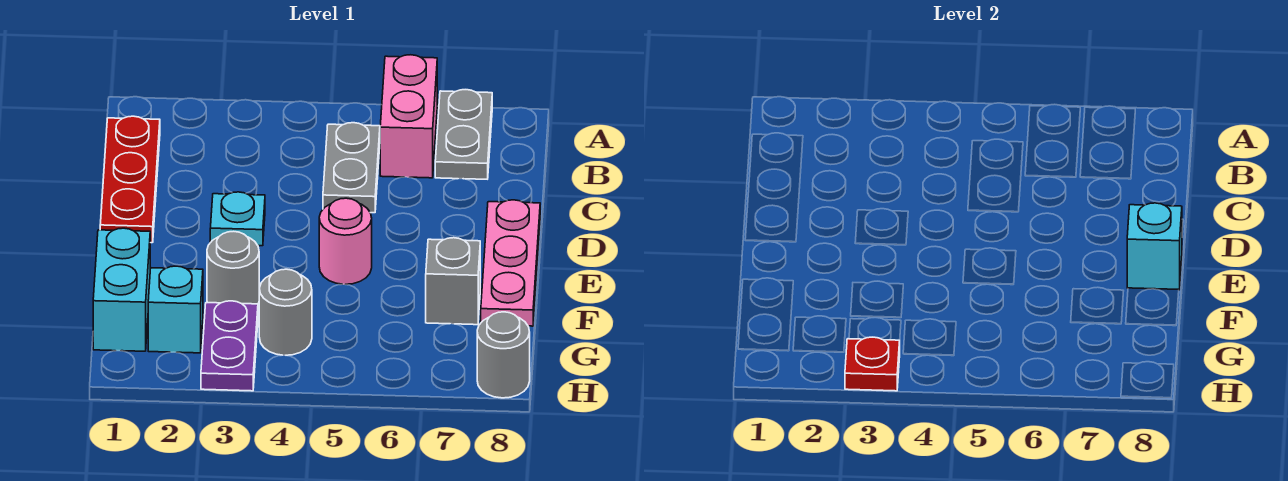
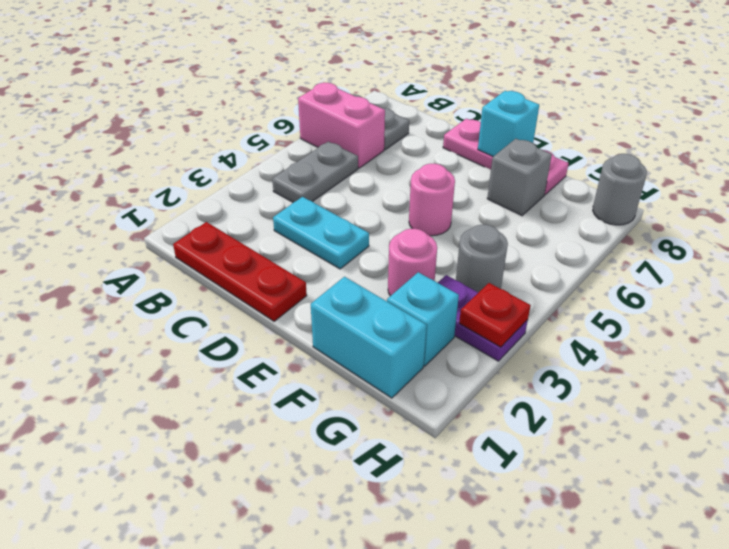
grey plate B5:C5 level 1 -> grey plate B4:B5 level 1
cyan plate D3 level 1 -> cyan plate C3:D3 level 1
grey round brick F3 level 1 -> pink round brick F3 level 1

